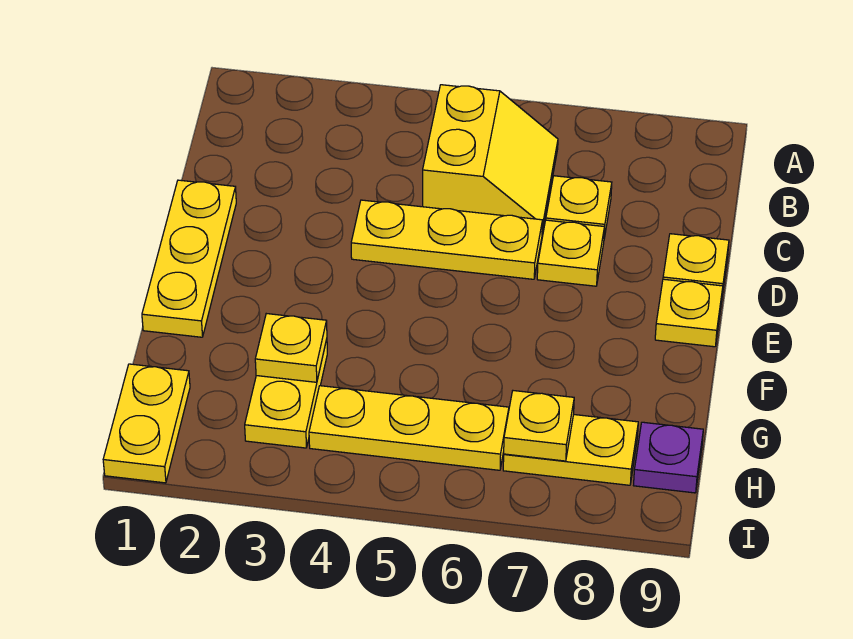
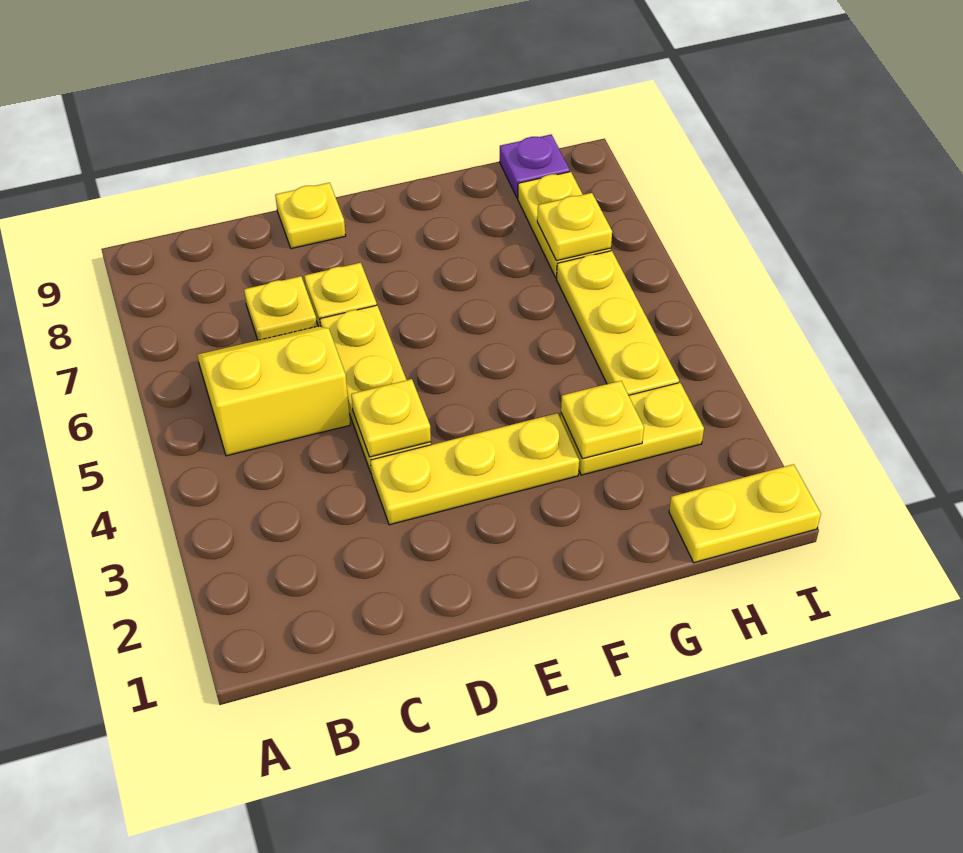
yellow plate D1:F1 level 1 -> yellow plate D3:F3 level 1
yellow plate E9 level 1 -> yellow plate D4 level 2

